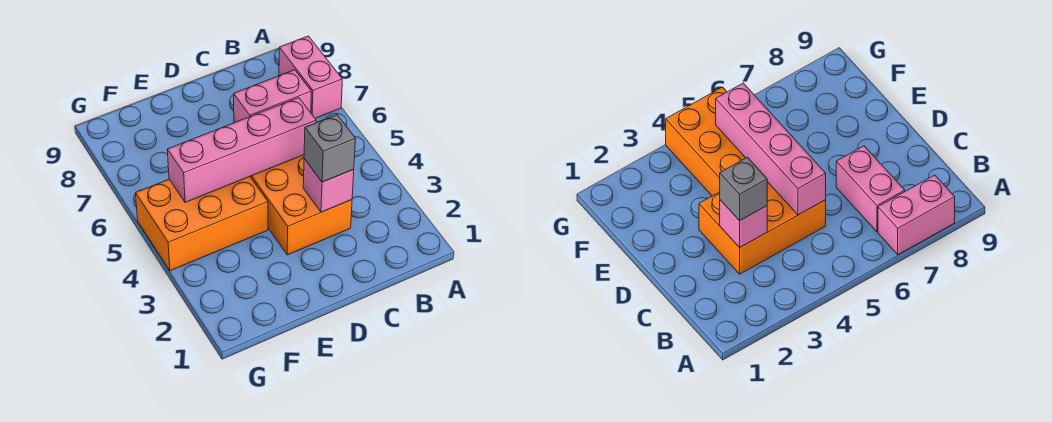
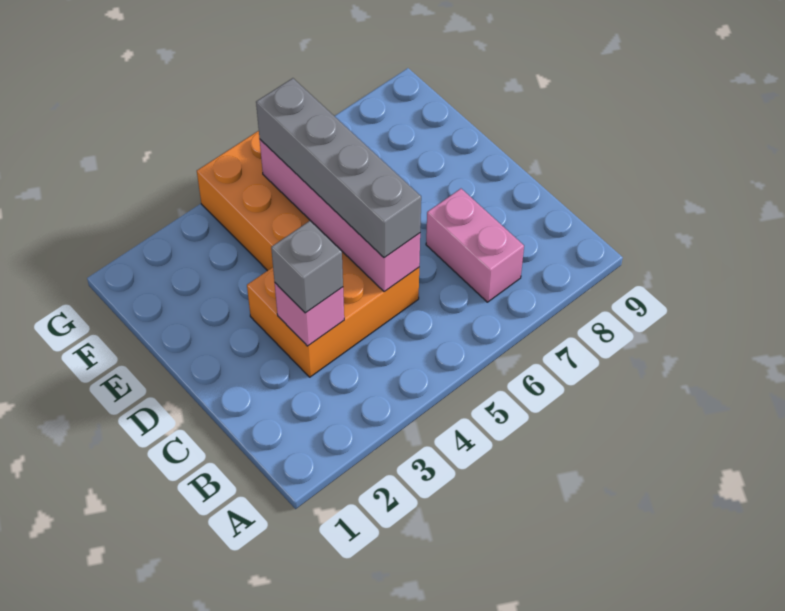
pink brick A7:A8 level 1 -> none
none -> grey brick C5:F5 level 3

